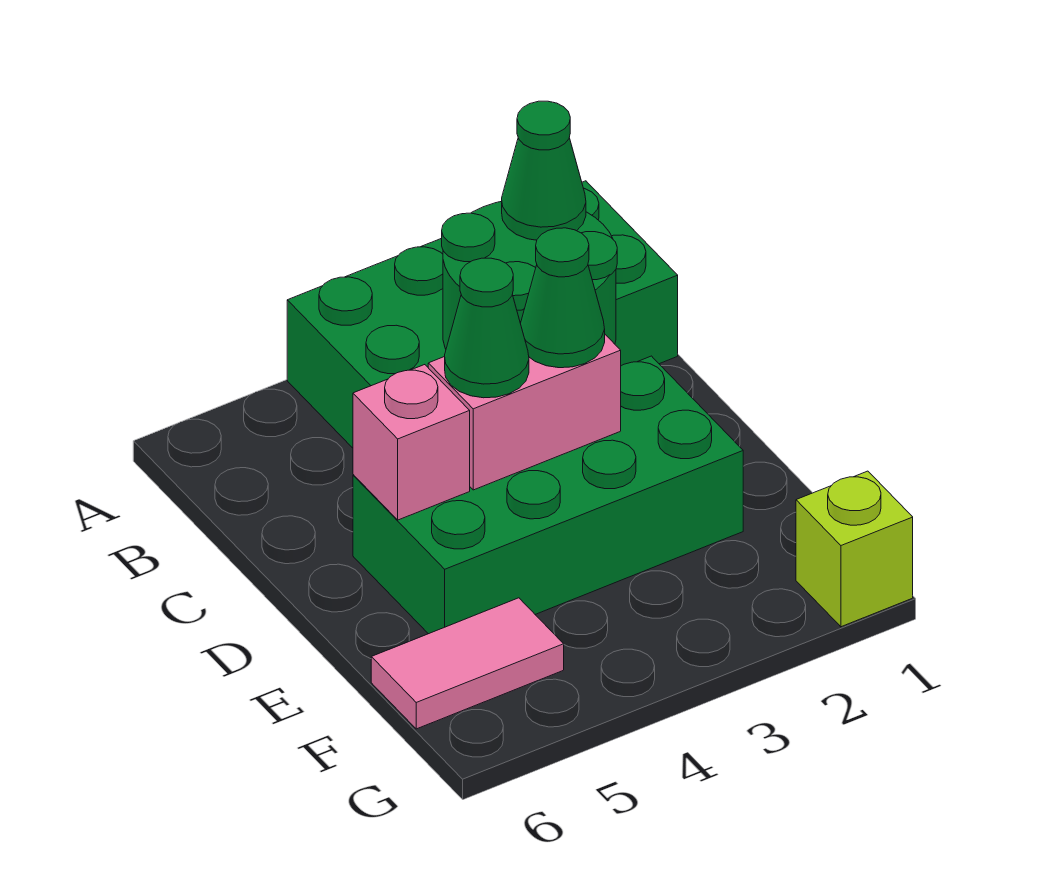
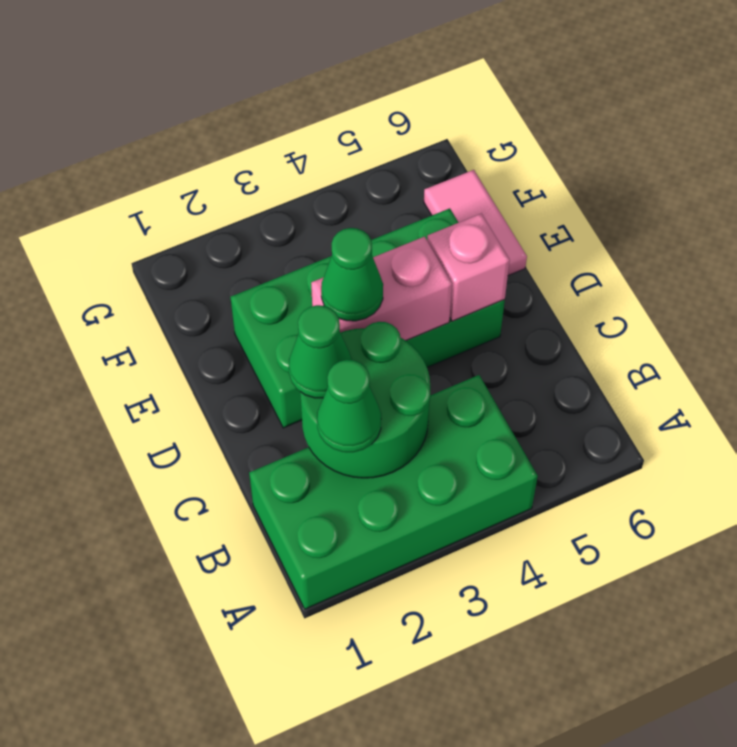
green cone D4 level 3 -> green cone C2 level 3
pink tile F5:F6 level 1 -> pink tile E6:F6 level 1
lime brick G1 level 1 -> none

